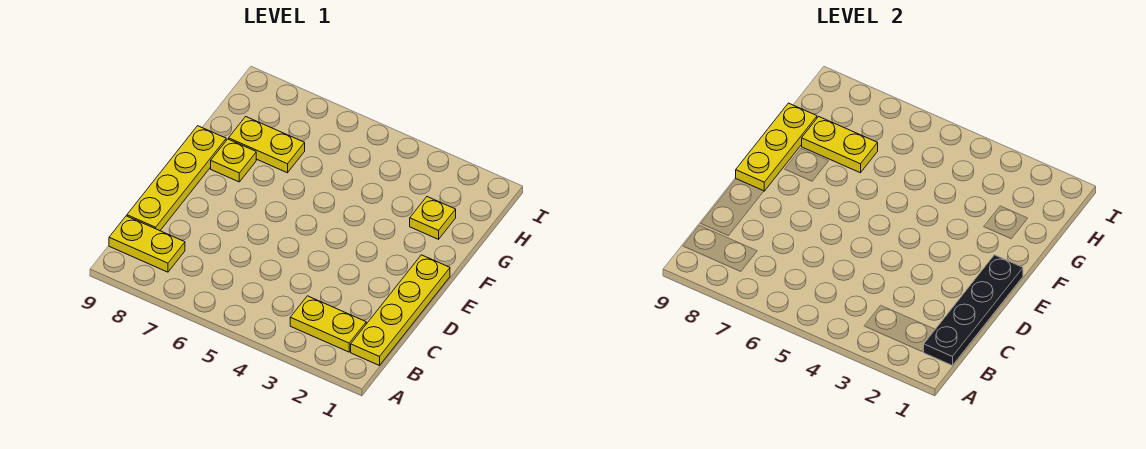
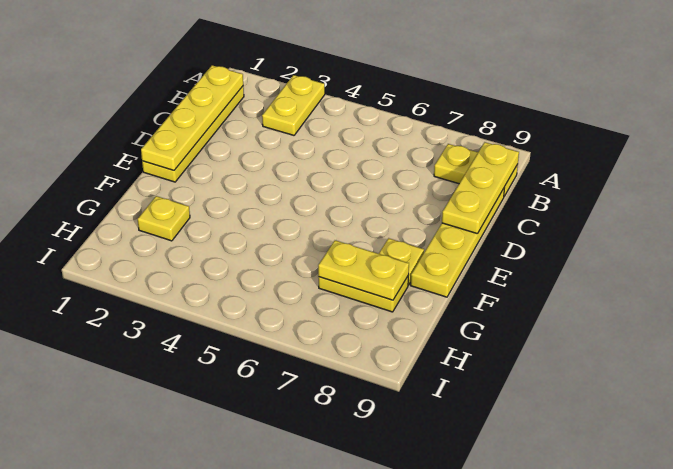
black plate B1:E1 level 2 -> yellow plate B1:E1 level 2
yellow plate B2:B3 level 1 -> yellow plate A3:B3 level 1
yellow plate E9:G9 level 2 -> yellow plate B9:D9 level 2

